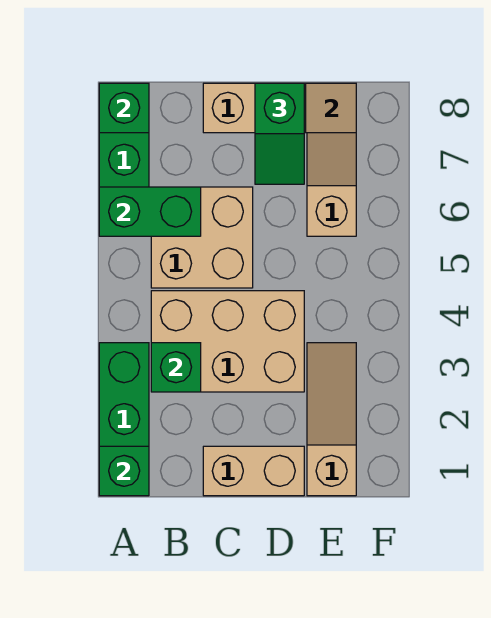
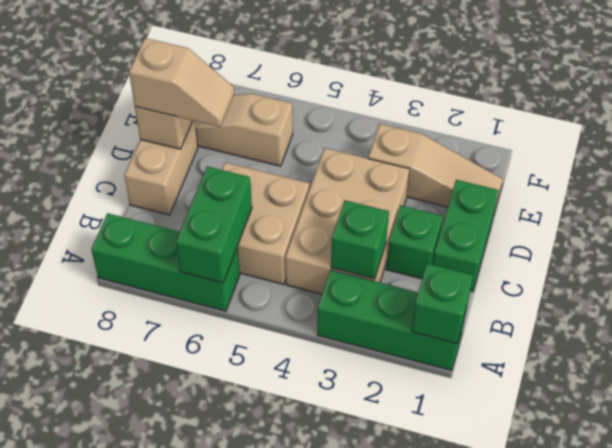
green brick A8 level 2 -> green brick C2 level 1
tan brick C1:D1 level 1 -> green brick C1:D1 level 1
green slope D7:D8 level 3 top 8 -> tan slope D7:D8 level 3 top 8
tan slope E1:E3 level 1 top 1 -> tan slope E1:E3 level 1 top 3

